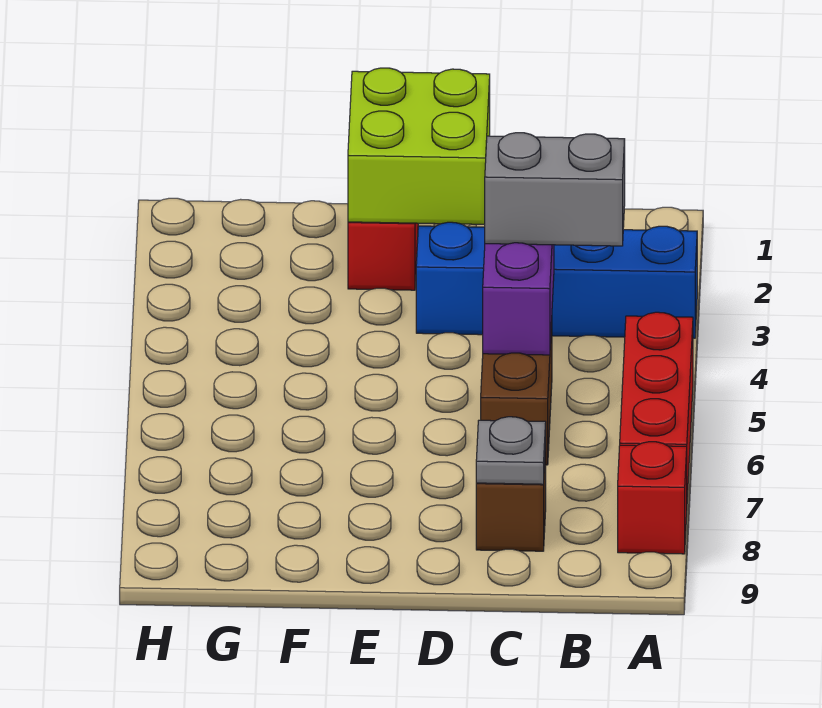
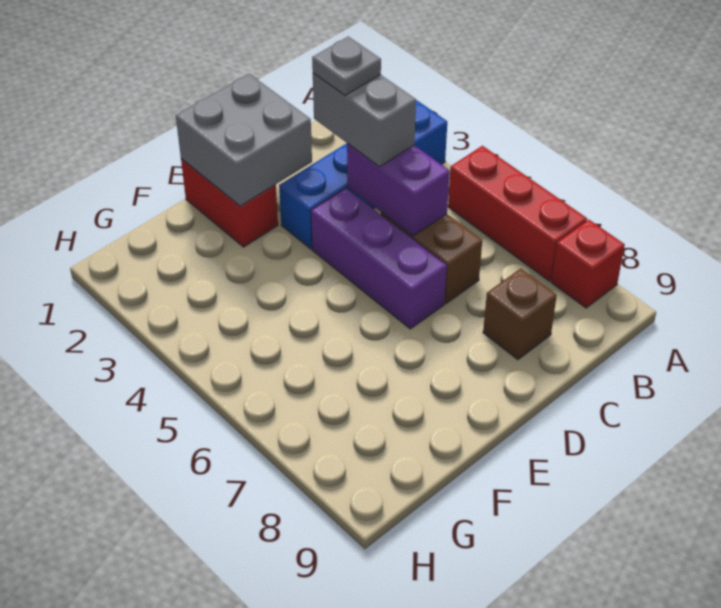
grey brick B4:C4 level 3 -> grey brick C3:C4 level 3
grey plate C8 level 2 -> grey plate C3 level 4
lime brick D1:E2 level 2 -> grey brick D1:E2 level 2
none -> purple brick D4:D6 level 1

